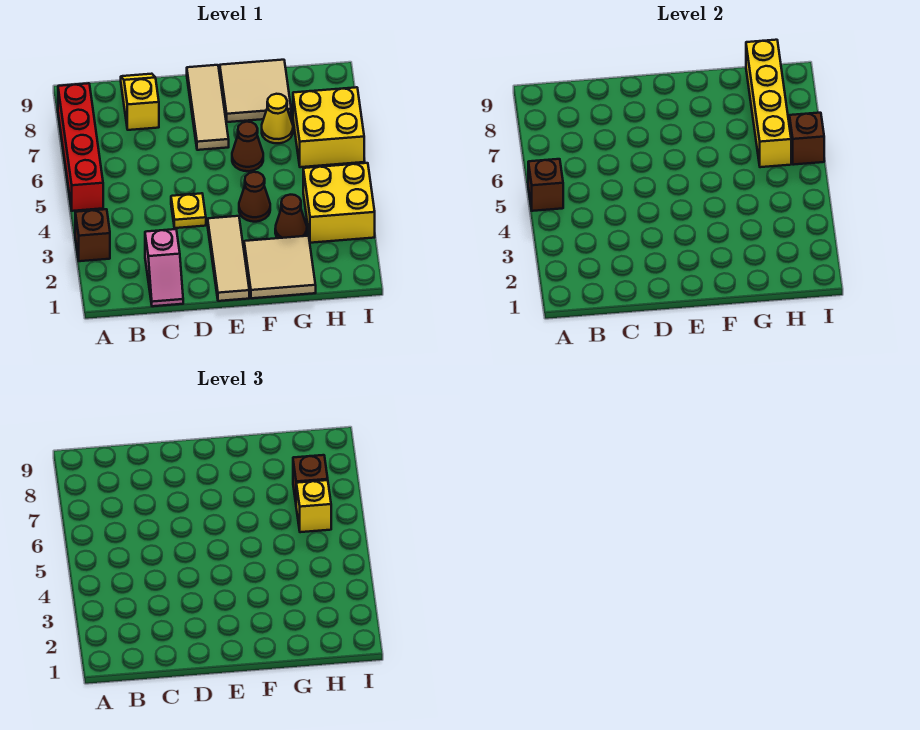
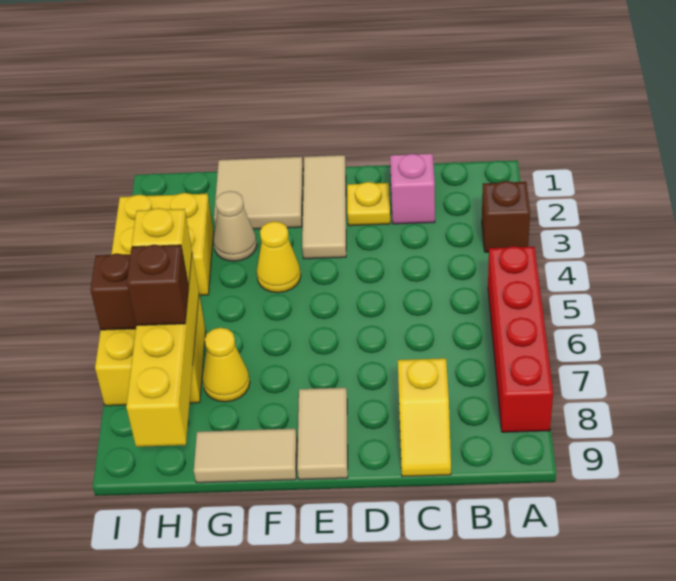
brown brick A5 level 2 -> none
yellow plate D4 level 1 -> yellow plate D2 level 1
tan tile E7:E9 level 1 -> tan tile E8:E9 level 1
brown cone F4 level 1 -> yellow cone F4 level 1
brown cone F6 level 1 -> none
tan tile F8:G9 level 1 -> tan tile F9:G9 level 1
brown cone G3 level 1 -> tan cone G3 level 1

